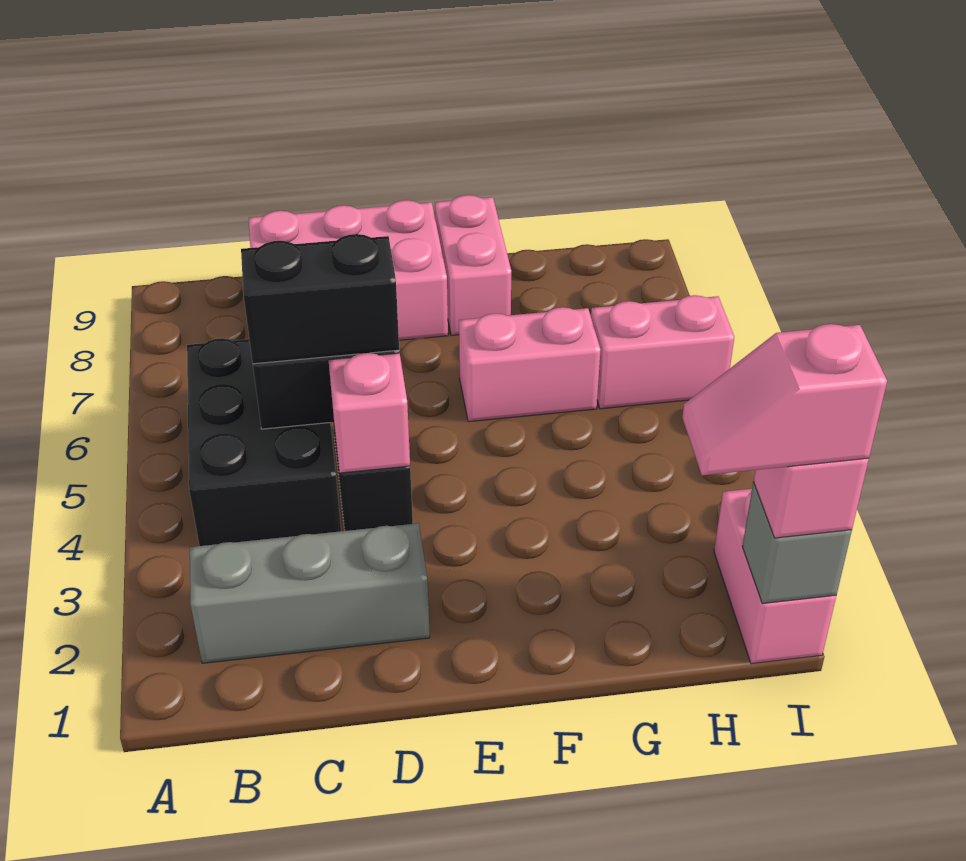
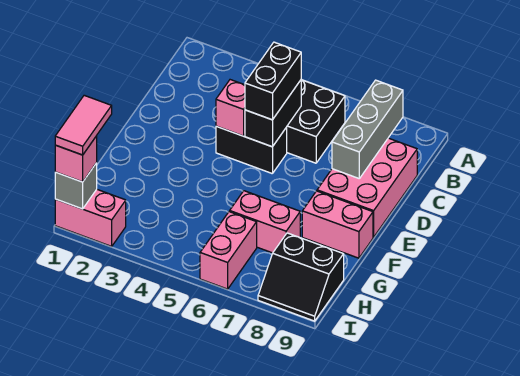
grey brick B2:D2 level 1 -> grey brick B8:D8 level 2
pink brick F6:G6 level 1 -> pink brick G6:G7 level 1
pink slope H1:I1 level 4 top I -> pink tile H1:I1 level 4
none -> black slope H8:I9 level 1 top H

